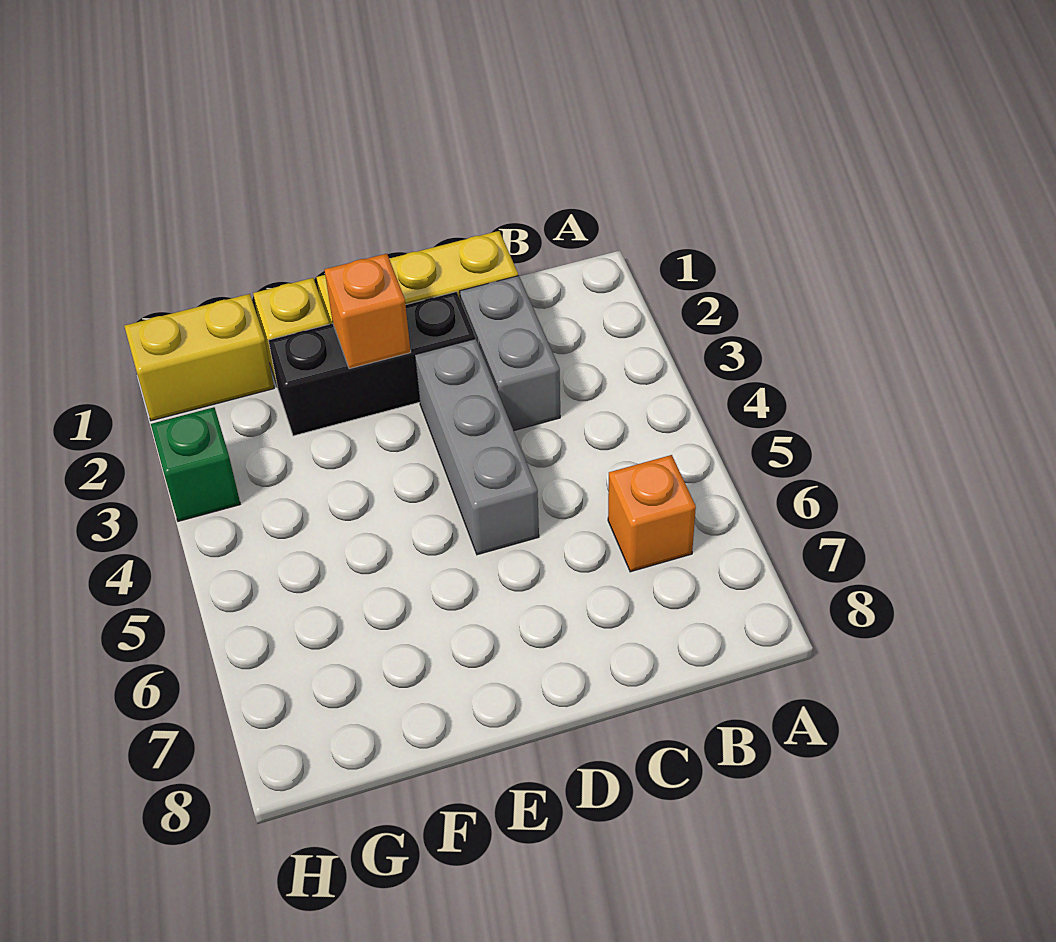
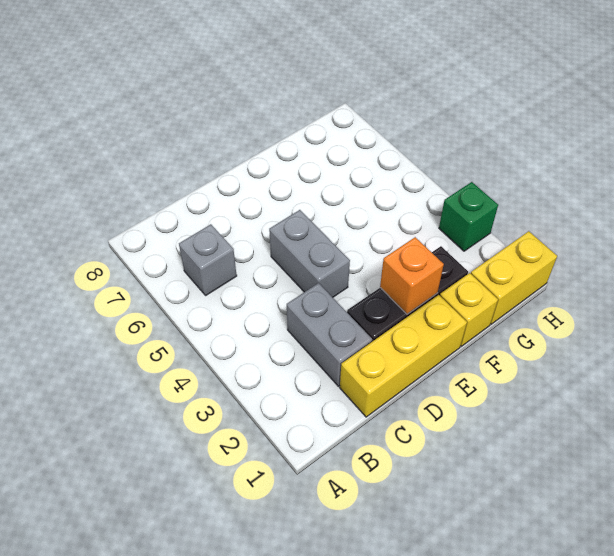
orange brick B6 level 1 -> grey brick B6 level 1
grey brick D3:D5 level 1 -> grey brick D4:D5 level 1

